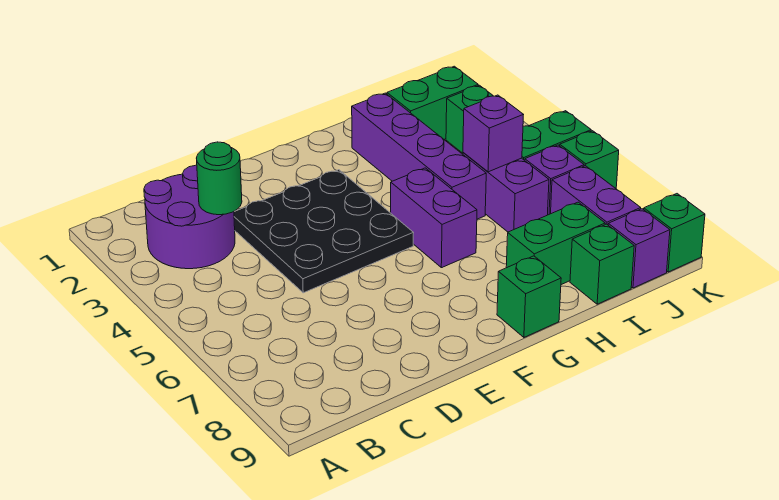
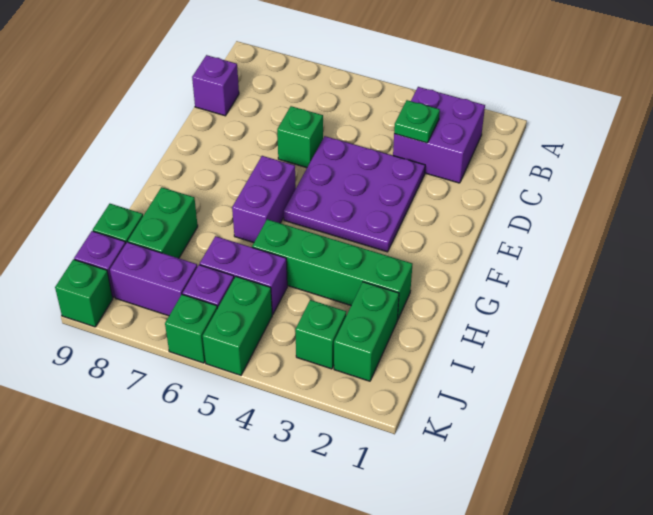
purple round brick B2:C3 level 1 -> purple brick B2:C3 level 1
green round brick C3 level 2 -> green plate C3 level 2
black plate D3:F5 level 1 -> purple plate D3:F5 level 1
purple brick G5:G6 level 1 -> purple brick F6:G6 level 1
green brick G9 level 1 -> green brick D6 level 1
purple brick H2:H5 level 1 -> green brick H2:H5 level 1
purple brick I5 level 2 -> purple brick C9 level 1

